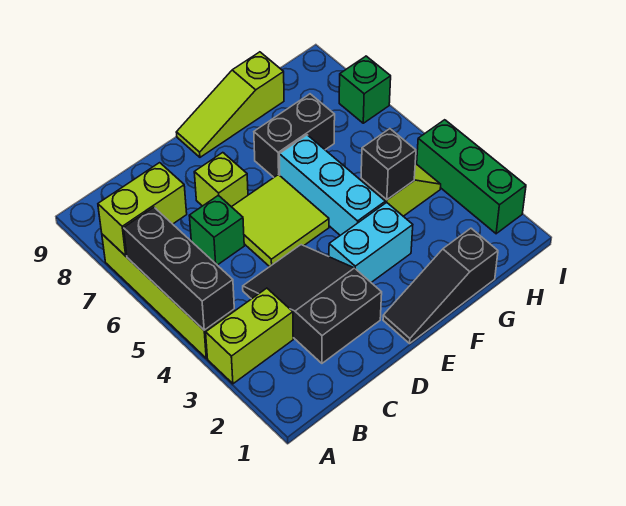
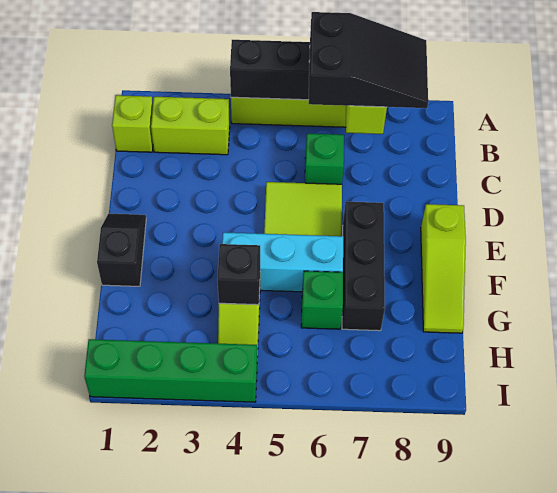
lime brick A3:B3 level 1 -> lime brick B2:B3 level 1
black slope C2:D4 level 1 top 2 -> black slope A6:B8 level 3 top 6
lime brick D7 level 1 -> lime brick B1 level 1
black slope E1:G1 level 1 top G -> black slope E1:F1 level 1 top F
cyan brick E3:F3 level 1 -> none
lime slope E9:G9 level 1 top G -> lime slope E9:G9 level 1 top E
black brick F7:G7 level 1 -> black brick E7:G7 level 1
green brick I2:I4 level 1 -> green brick I1:I4 level 1
green brick I7 level 1 -> green brick G6 level 1

